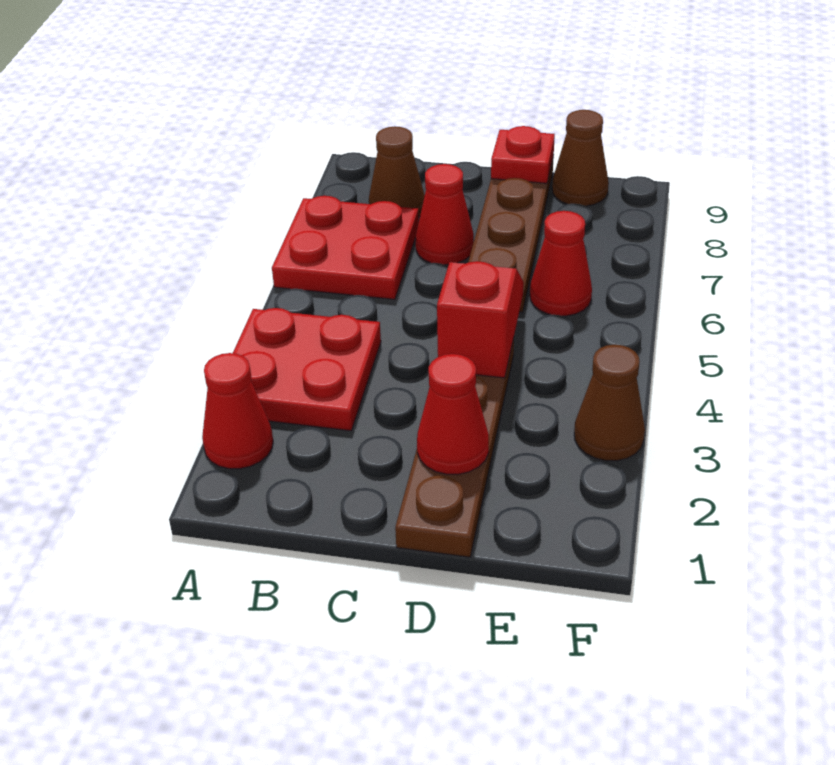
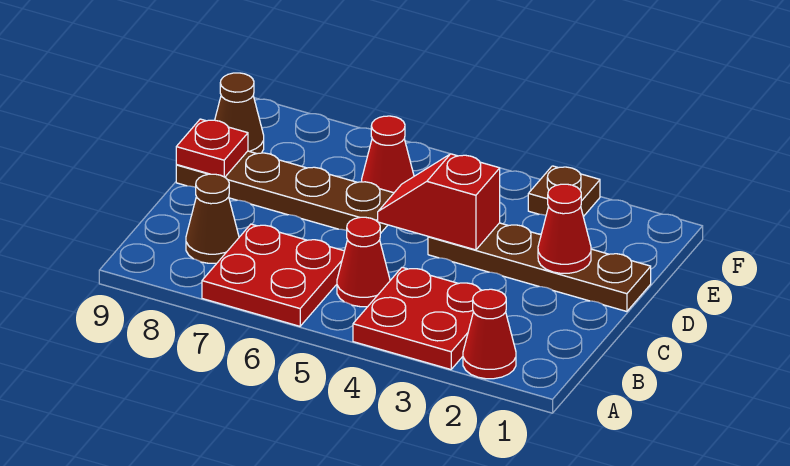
red cone C7 level 1 -> red cone B5 level 1
brown cone F3 level 1 -> brown plate F3 level 1

